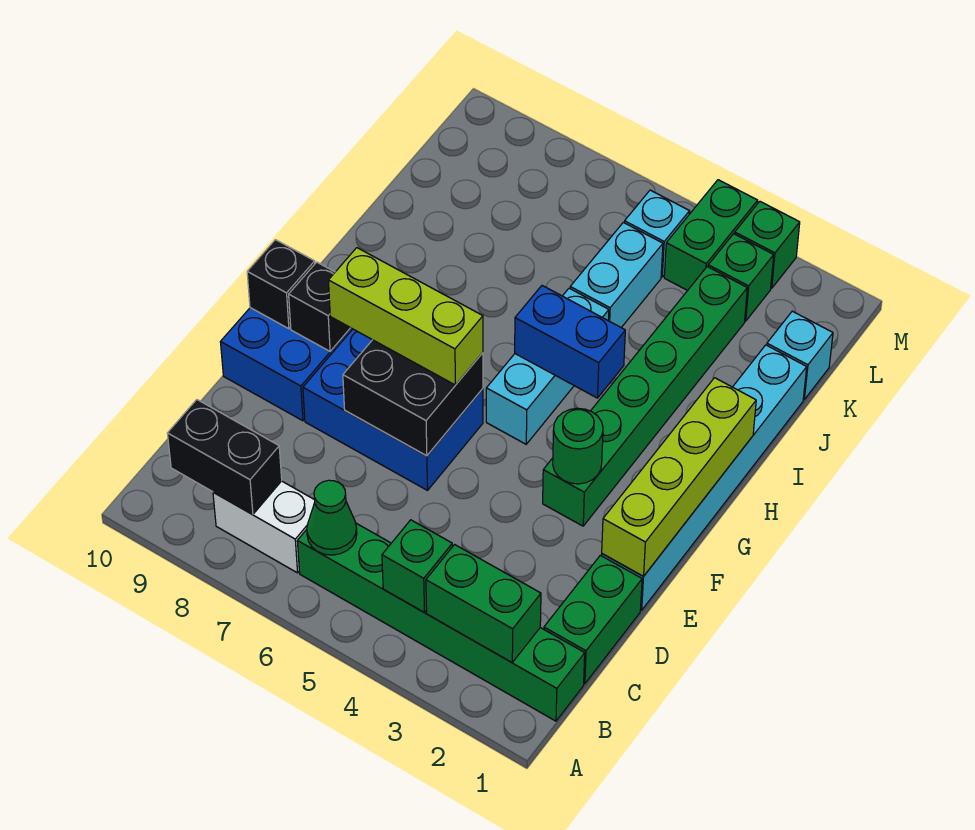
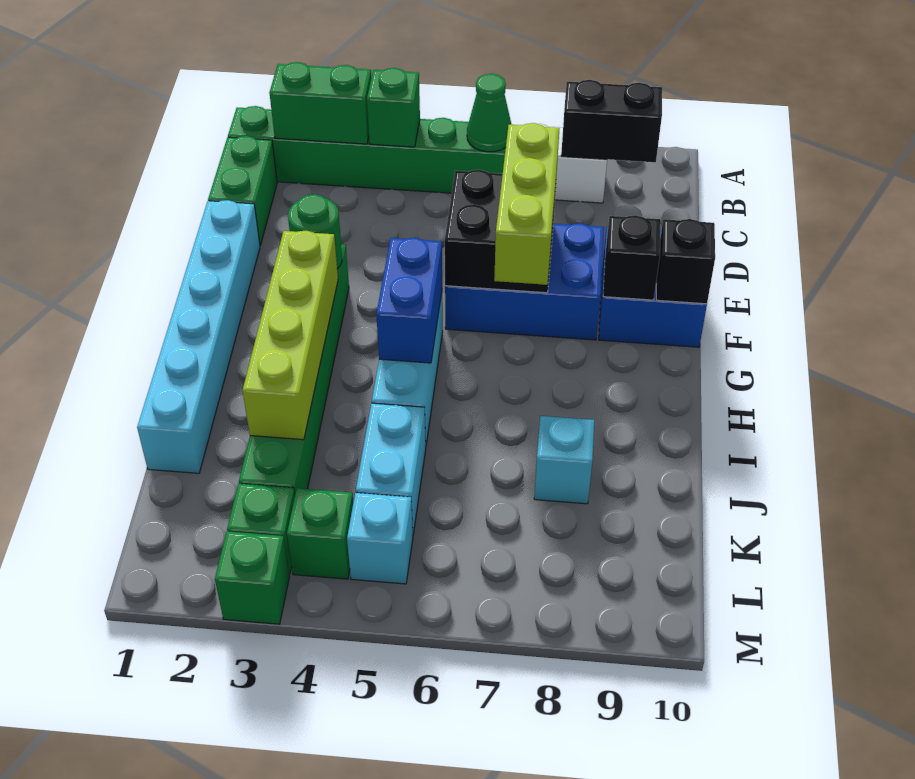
lime brick E1:H1 level 2 -> lime brick G3:J3 level 2
lime brick F6:F8 level 3 -> lime brick E7:G7 level 3
blue brick H4:H5 level 2 -> blue brick G5:H5 level 2
cyan brick K1 level 1 -> cyan brick J8 level 1
green brick L4:M4 level 1 -> green brick L4 level 1

